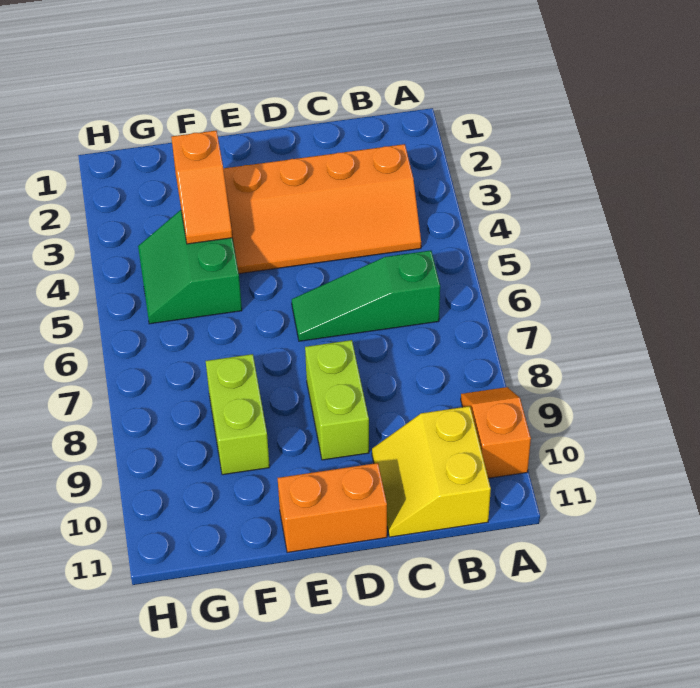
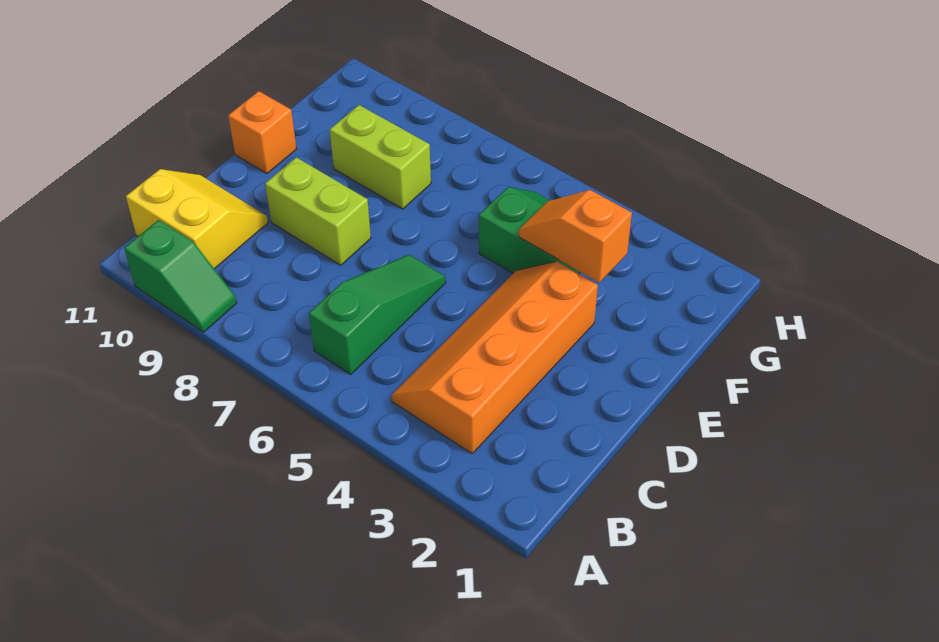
orange slope A9:A10 level 1 top 10 -> green slope A9:A10 level 1 top 10
orange brick D11:E11 level 1 -> orange brick E11 level 1

